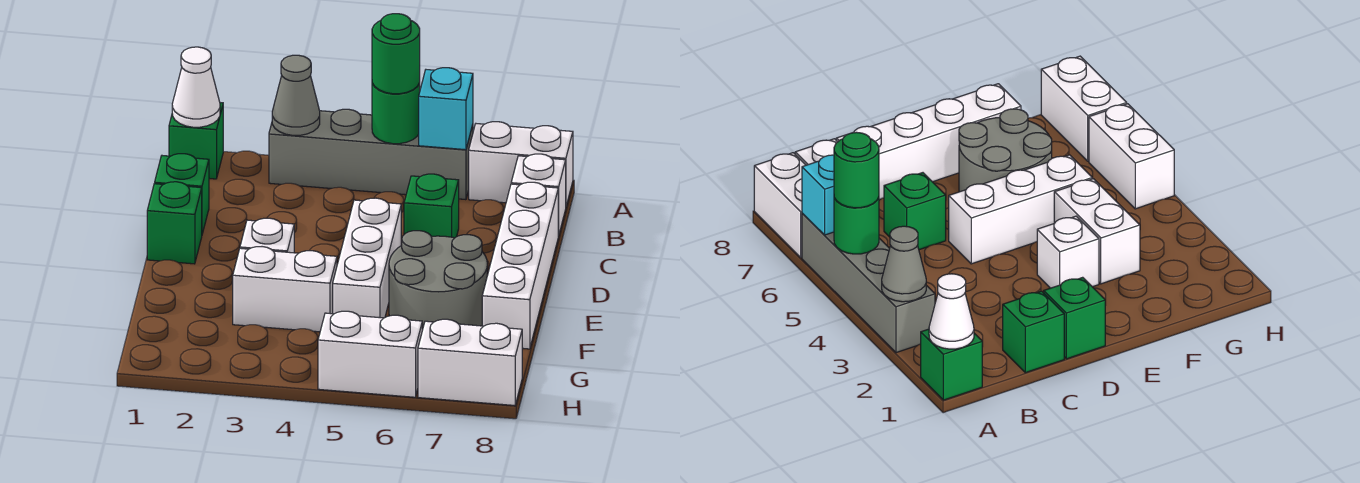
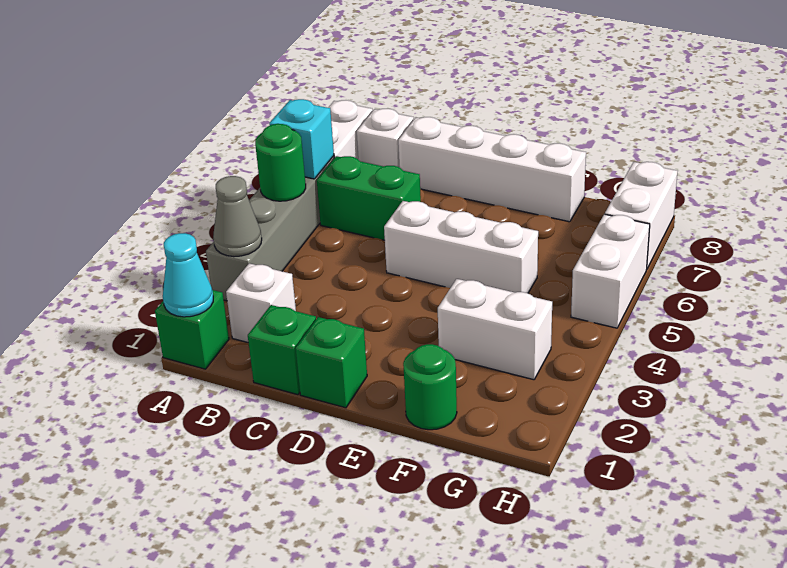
white cone A1 level 2 -> cyan cone A1 level 2
green round brick A5 level 3 -> green round brick F1 level 1
green brick C6 level 1 -> green brick B6:C6 level 1
white brick E3 level 1 -> white brick B2 level 1
grey round brick E6:F7 level 1 -> none
white brick F3:F4 level 1 -> white brick F3:G3 level 1

